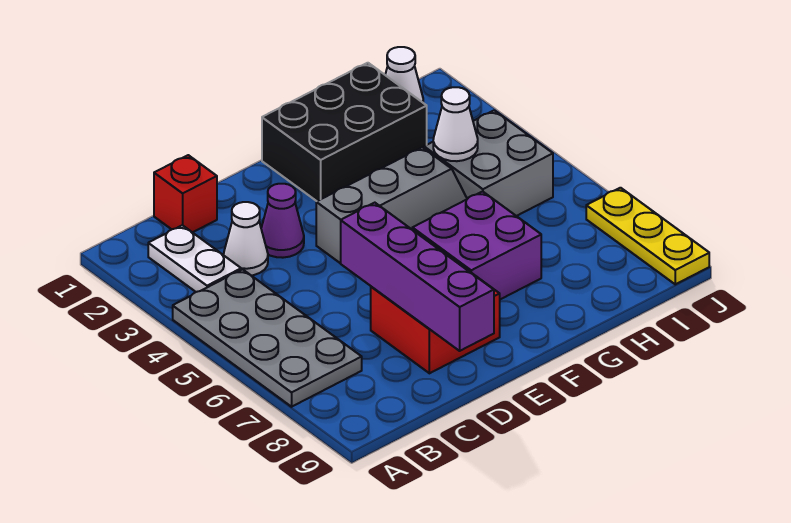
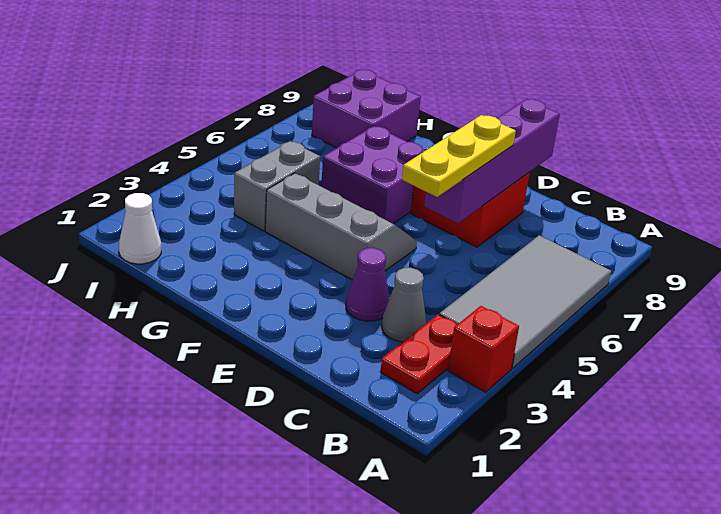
grey plate A4:B7 level 1 -> grey tile A4:B7 level 1
white plate B2:B3 level 1 -> red plate B2:B3 level 1
red brick C1 level 1 -> red brick A3 level 1
white cone C3 level 1 -> grey cone C3 level 1
black brick F1:H2 level 1 -> none
grey brick H4:I5 level 1 -> grey brick H4:H5 level 1
white cone H4 level 2 -> none
none -> purple brick H8:I9 level 1
yellow plate J7:J9 level 1 -> yellow plate D5:D7 level 3

